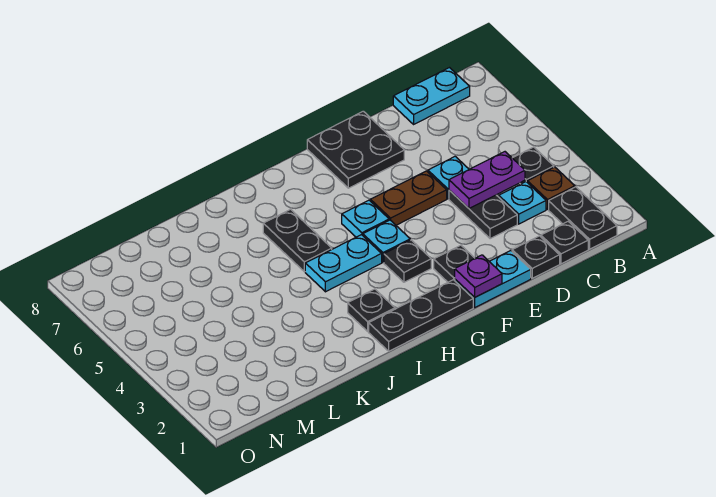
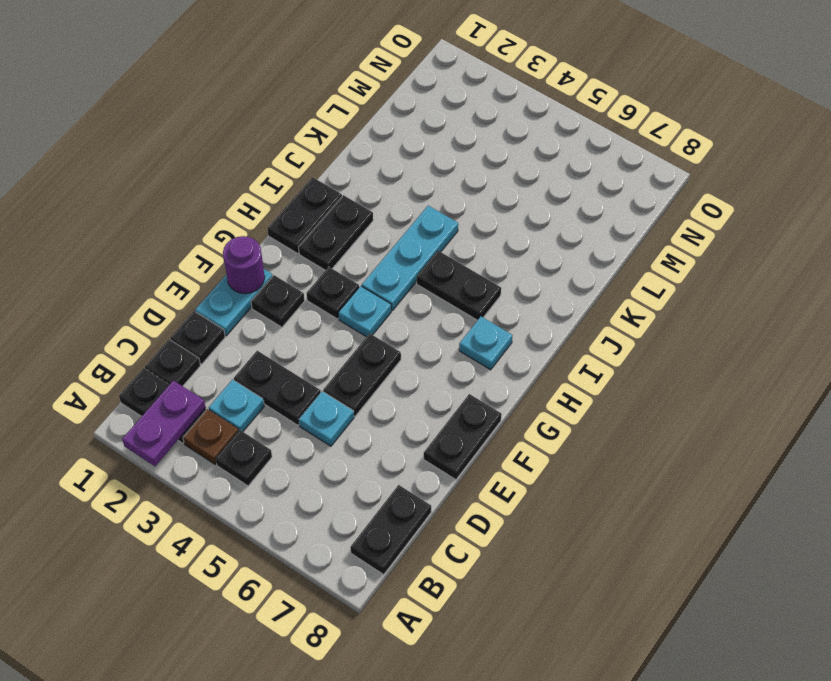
cyan plate B8:C8 level 1 -> black plate B8:C8 level 1
purple plate C4:D4 level 2 -> purple plate A2:B2 level 2
brown plate E5:F5 level 1 -> black plate E5:F5 level 1
black plate E7:F8 level 1 -> black plate E8:F8 level 1
purple plate F1 level 2 -> purple round brick F1 level 2
black plate G1:I1 level 1 -> black plate H1:I1 level 1
cyan plate G5 level 1 -> cyan plate H7 level 1
cyan plate H4:I4 level 1 -> cyan plate H4:J4 level 1
black plate I2 level 1 -> black plate H2:I2 level 1

